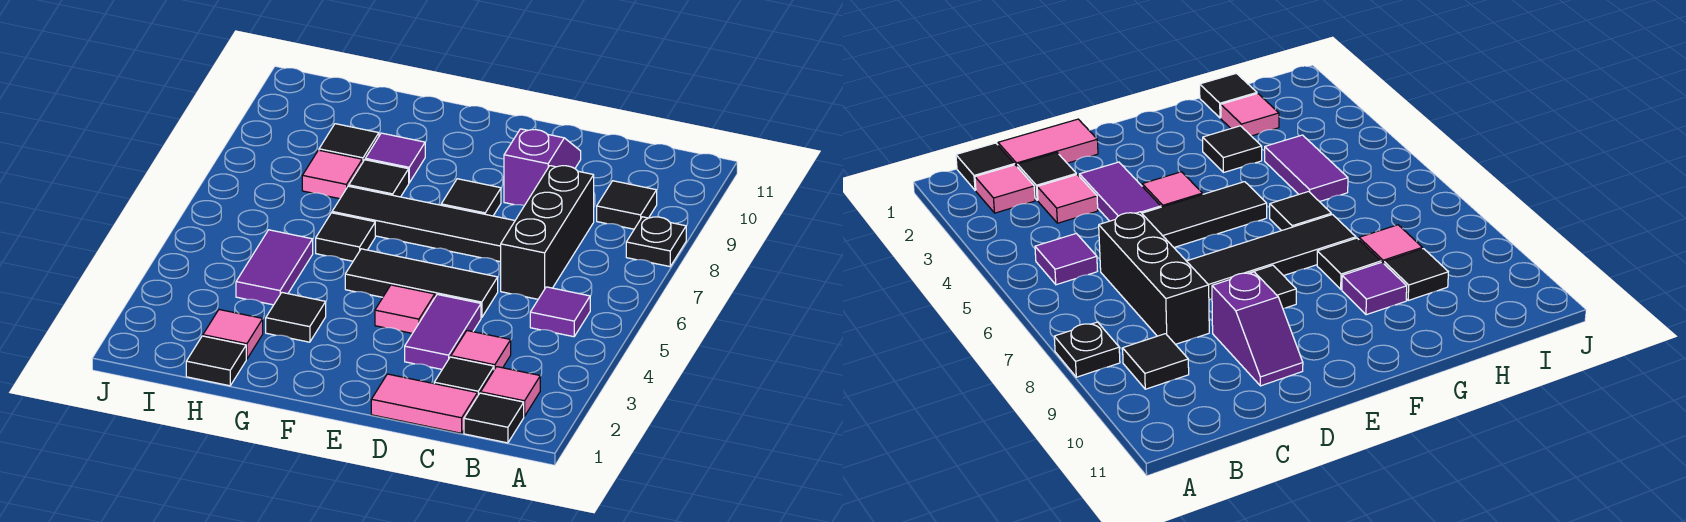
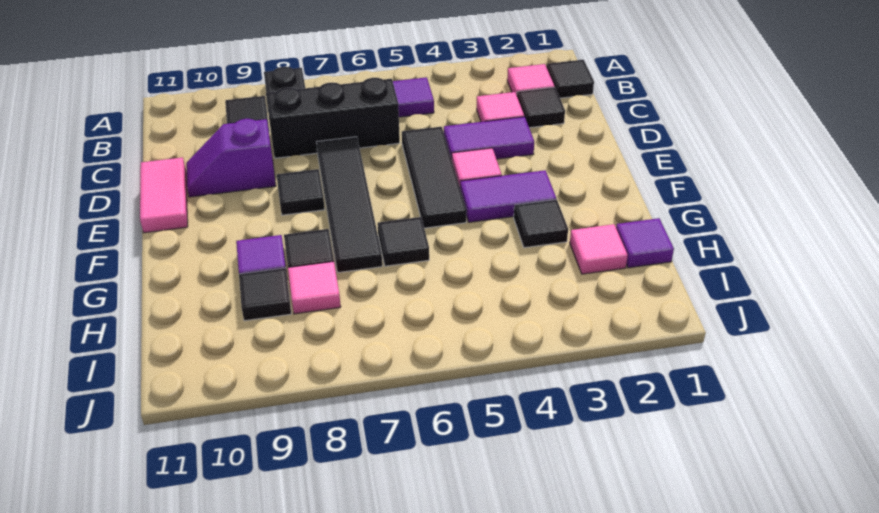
pink tile C1:D1 level 1 -> pink tile D11:E11 level 1
black tile H1 level 1 -> purple tile H1 level 1
purple tile H4:H5 level 1 -> purple tile F3:F4 level 1

